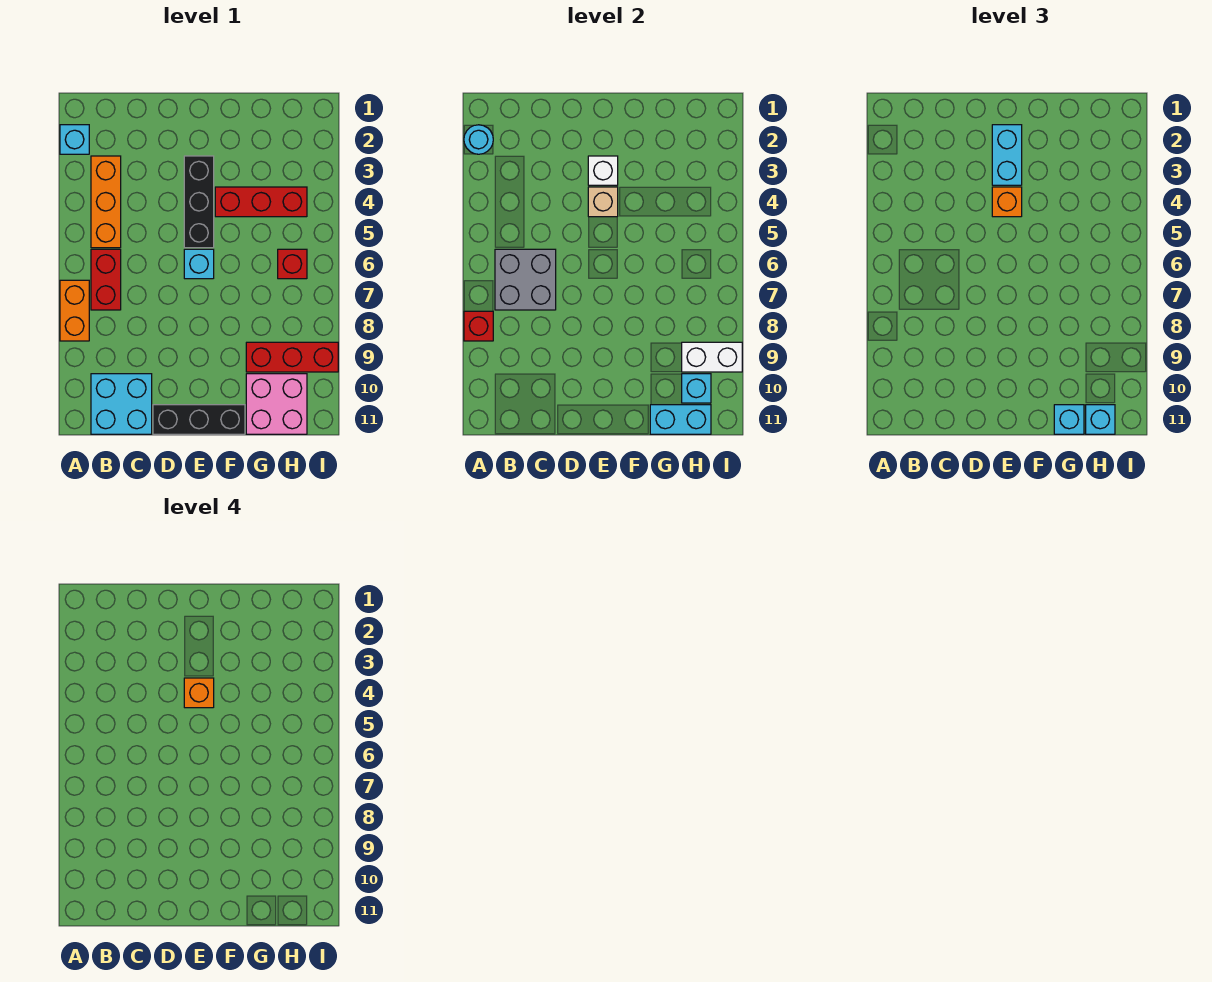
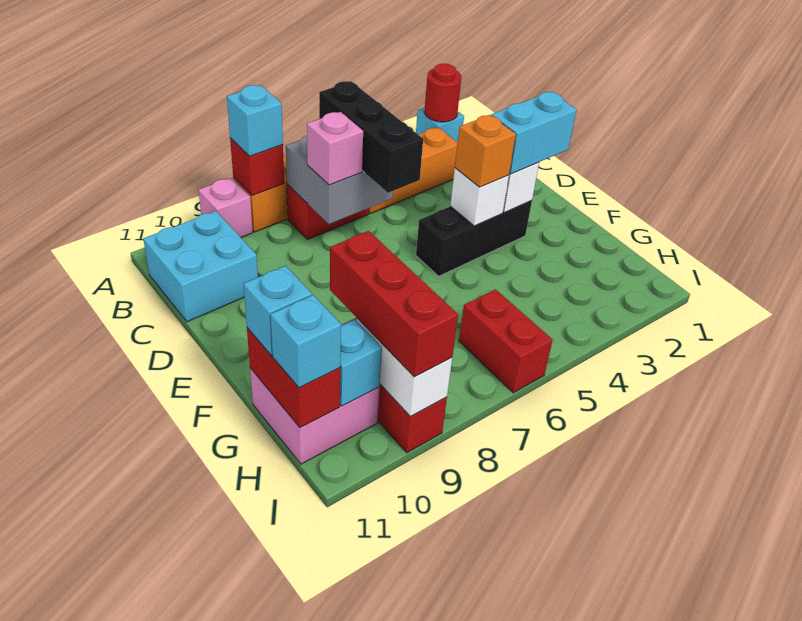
cyan round brick A2 level 2 -> red round brick A2 level 2
none -> pink brick A9 level 1
none -> pink brick C7 level 3
black brick D11:F11 level 1 -> black brick B6:D6 level 3
tan brick E4 level 2 -> white brick E4 level 2
orange brick E4 level 4 -> none
cyan brick E6 level 1 -> cyan brick A8 level 3
red brick F4:H4 level 1 -> red brick G9:I9 level 3
cyan brick G11:H11 level 2 -> red brick G11:H11 level 2
red brick H6 level 1 -> red brick H6:I6 level 1

